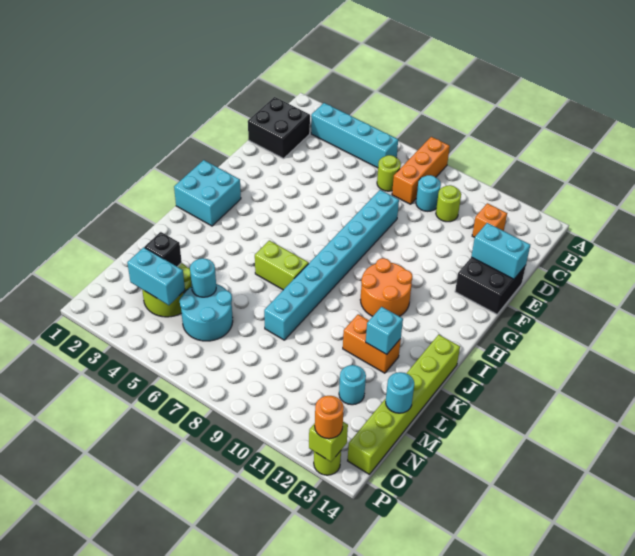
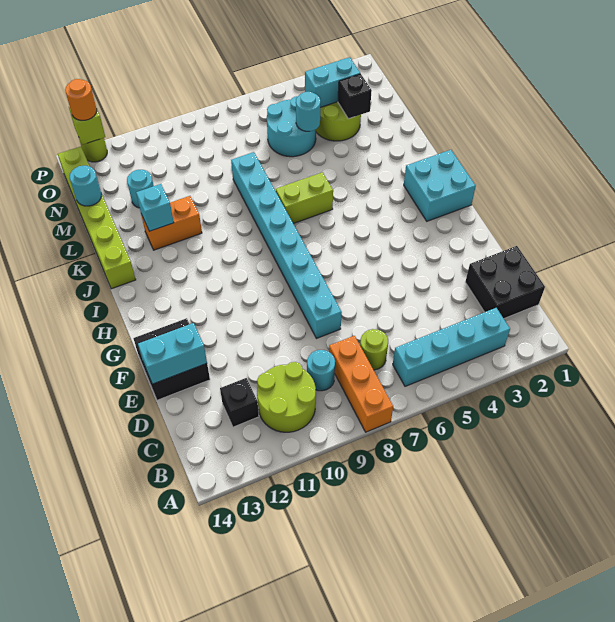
lime round brick C10 level 1 -> lime round brick B10:C11 level 1
orange brick C12 level 1 -> black brick C12 level 1
orange round brick H10:I11 level 1 -> none

